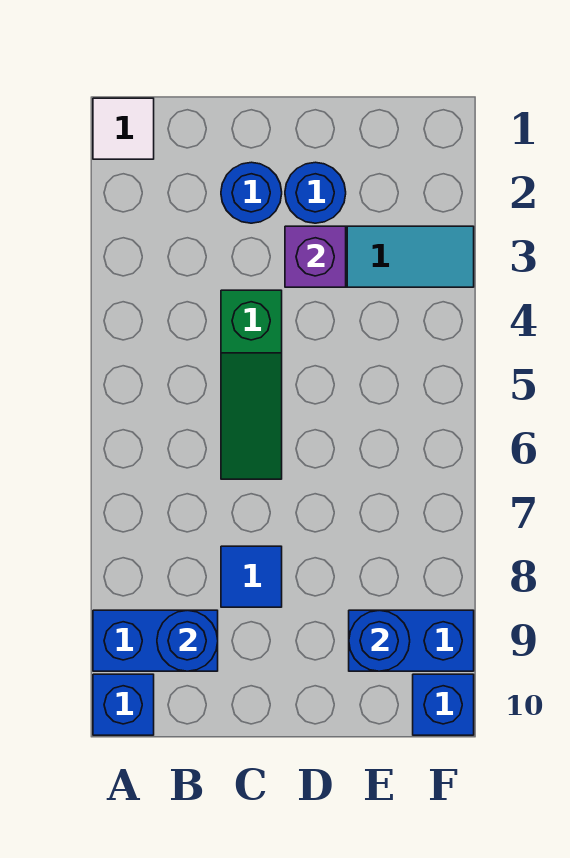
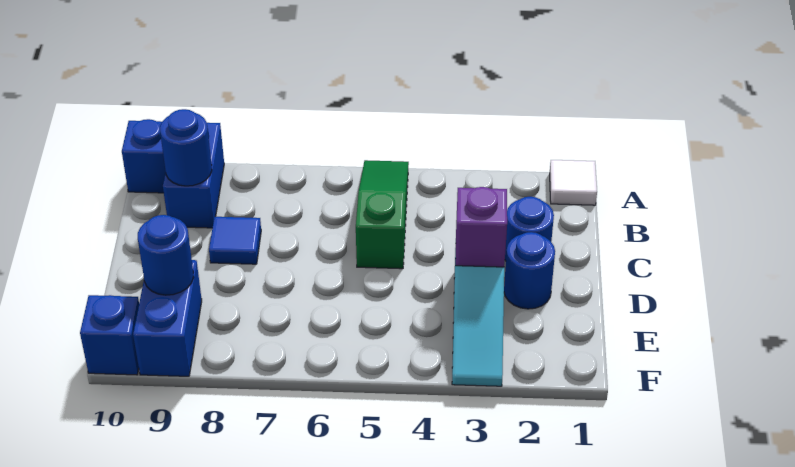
green slope C4:C6 level 1 top 4 -> green slope A5:C5 level 1 top C

